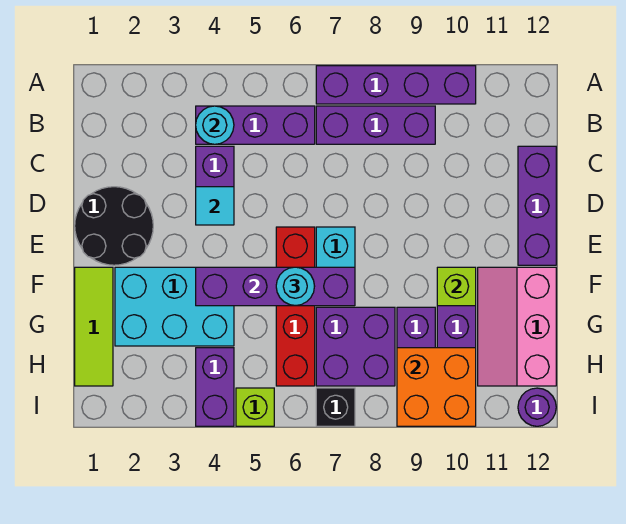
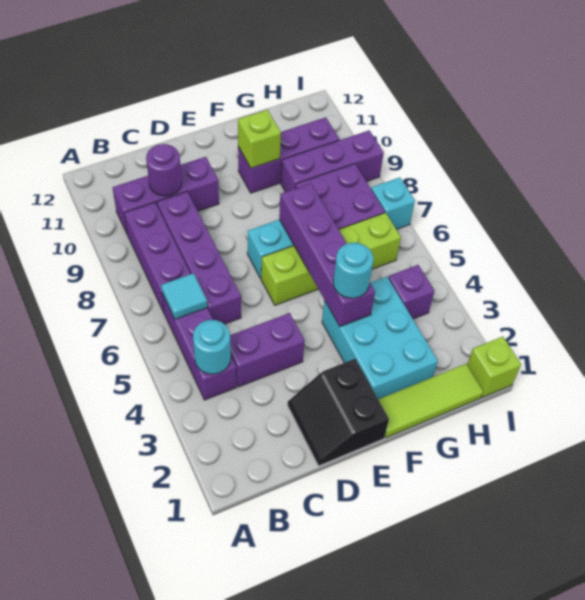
purple brick A7:A10 level 1 -> purple brick C6:C9 level 1
purple brick C12:E12 level 1 -> purple brick B10:D10 level 1
black round brick D1:E2 level 1 -> black slope D1:E2 level 1 top E
cyan tile D4 level 2 -> cyan tile B6 level 2
red brick E6:H6 level 1 -> lime brick E6:H6 level 1
cyan round brick F6 level 3 -> cyan round brick F4 level 3
pink slope F11:H12 level 1 top 12 -> none
purple brick H4:I4 level 1 -> purple brick H4 level 1
orange brick H9:I10 level 2 -> none
lime brick I5 level 1 -> lime brick I1 level 1
black brick I7 level 1 -> cyan brick I7 level 1
purple round brick I12 level 1 -> purple round brick C10 level 2

